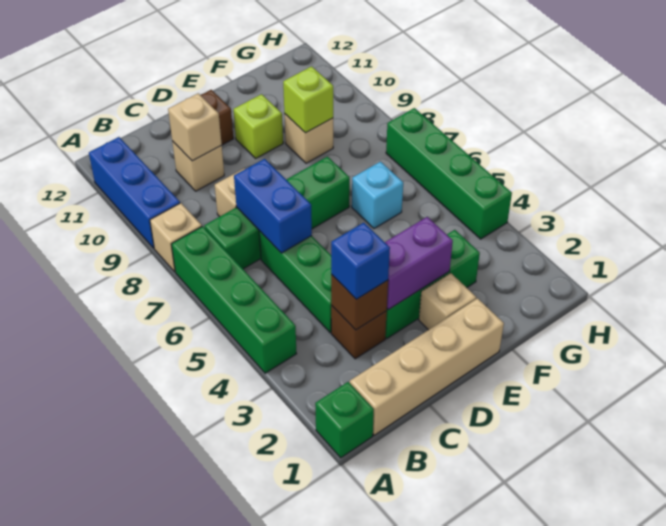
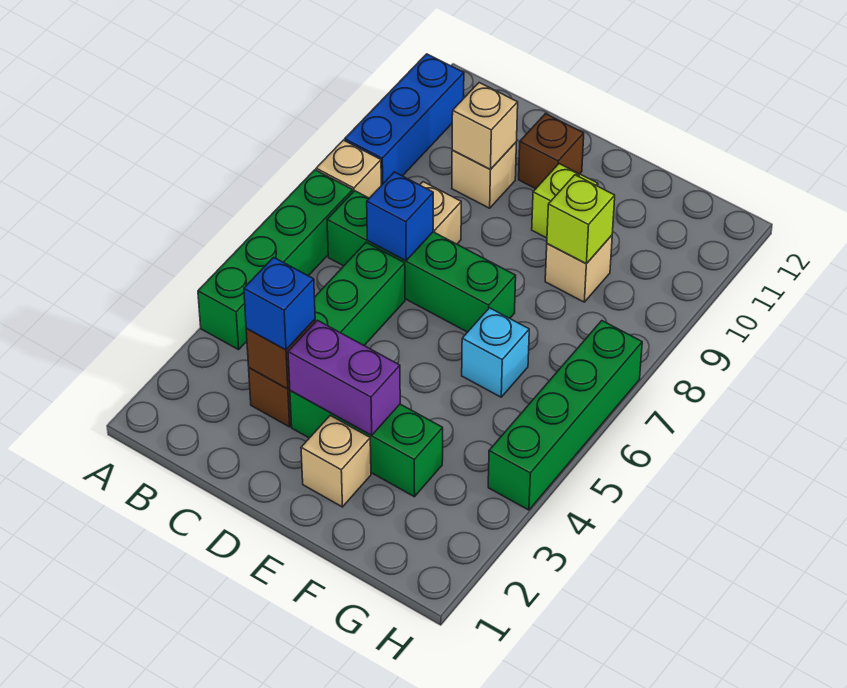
green brick A1 level 1 -> none
tan brick B1:E1 level 1 -> none
blue brick C6:C7 level 2 -> blue brick C7 level 2

